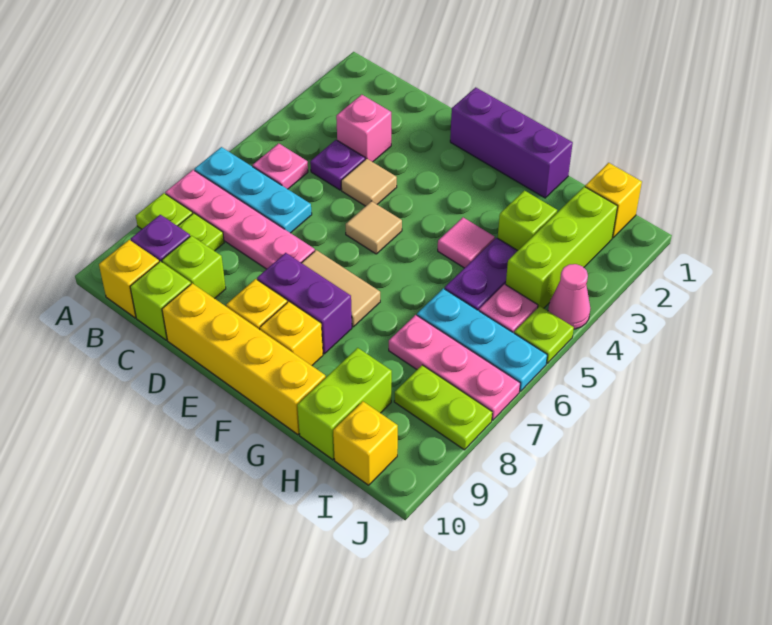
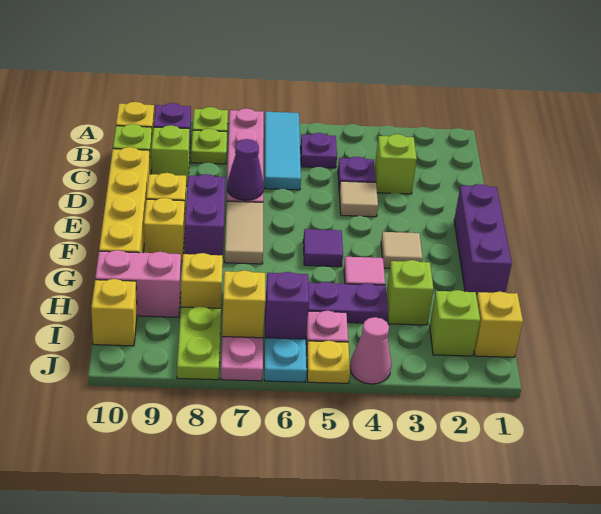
cyan plate A6:C6 level 1 -> cyan tile A6:C6 level 1
pink plate B5 level 1 -> purple plate B5 level 1
pink brick C3 level 1 -> lime brick C3 level 1
none -> purple cone D7 level 2
tan tile E5 level 1 -> tan tile F3 level 1
none -> purple tile F5 level 1
none -> yellow brick H8 level 1
lime brick H9:H10 level 1 -> pink brick H9:H10 level 1
lime brick I2:I4 level 1 -> lime brick I2 level 1
none -> purple brick I6 level 2
none -> yellow brick I7 level 2
lime plate J5 level 1 -> yellow plate J5 level 1

